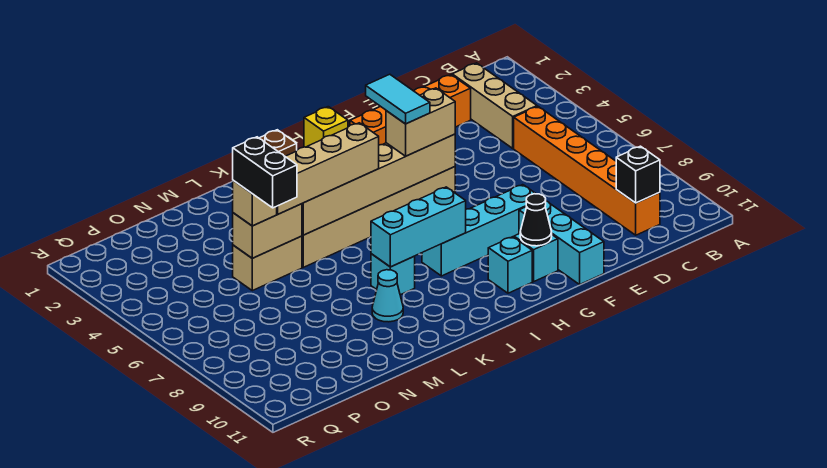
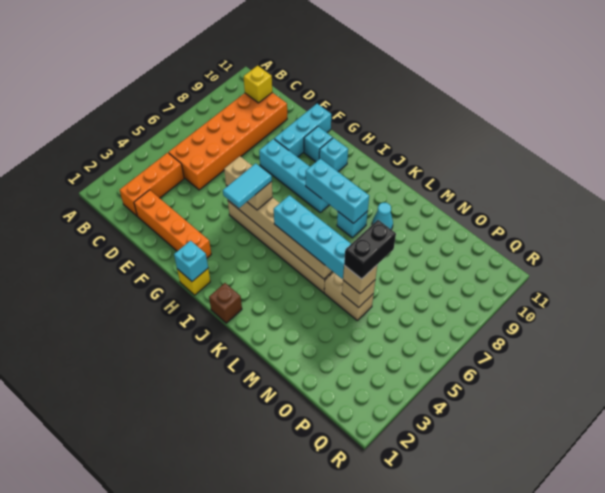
tan brick C2:C4 level 1 -> orange brick C2:C4 level 1
orange brick C5:C10 level 1 -> orange brick C5:D10 level 1
black brick C10 level 2 -> yellow brick C10 level 2
black cone G10 level 2 -> none
none -> cyan brick H1 level 2
tan brick J5:M5 level 3 -> cyan brick J5:M5 level 3
tan brick M5:N5 level 2 -> tan brick N5 level 2

